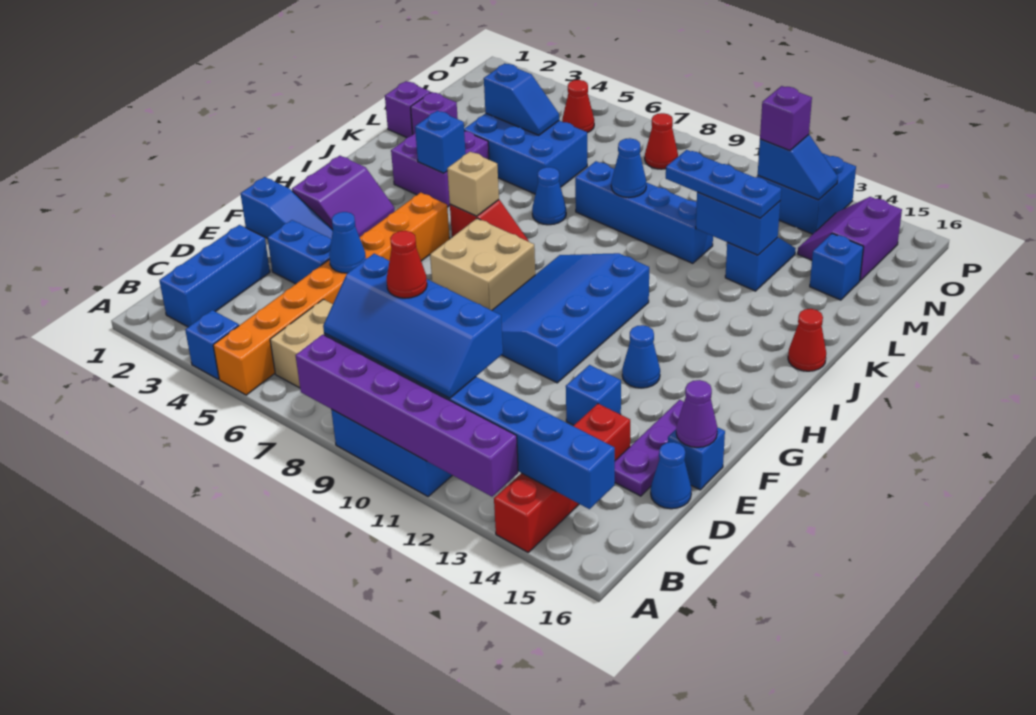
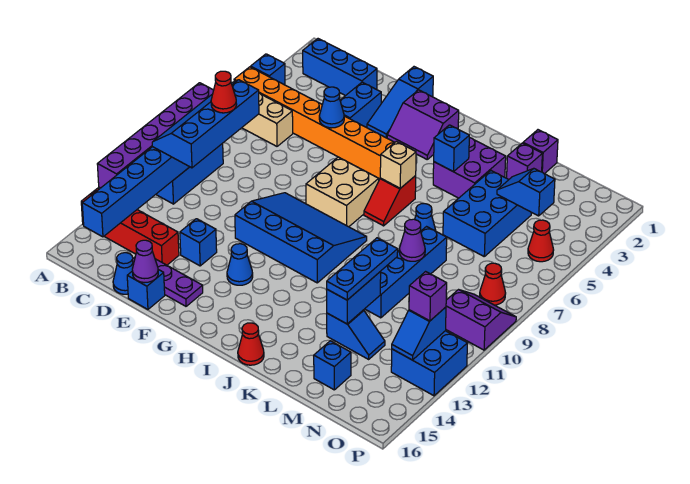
blue cone L9 level 2 -> purple cone L9 level 2
blue slope M4:M5 level 2 top 4 -> blue slope M4:N4 level 2 top N
purple slope N14:O15 level 1 top 15 -> purple slope O9:P10 level 1 top 10

